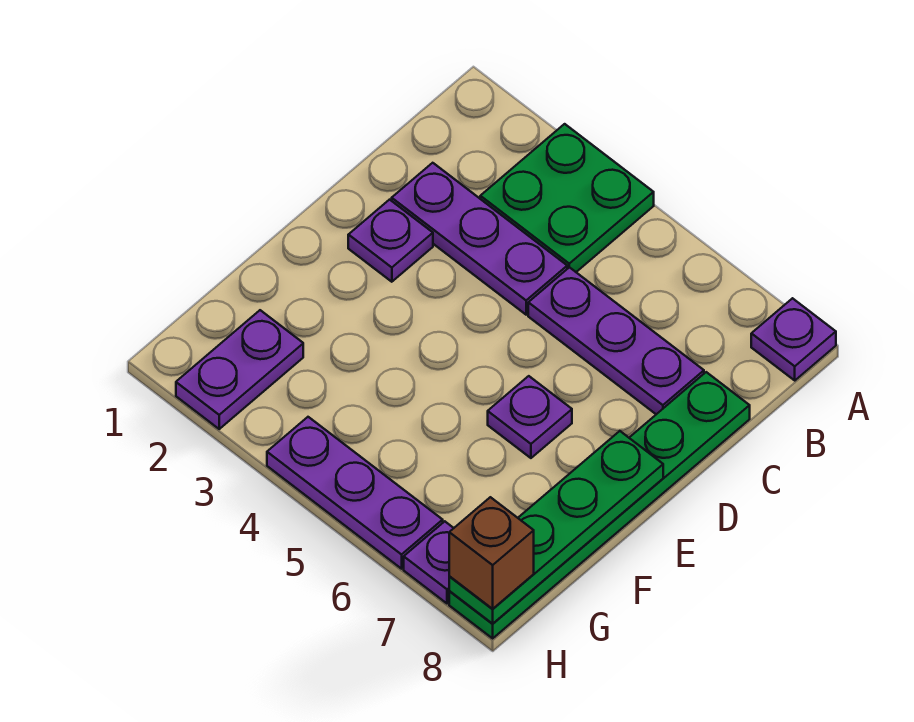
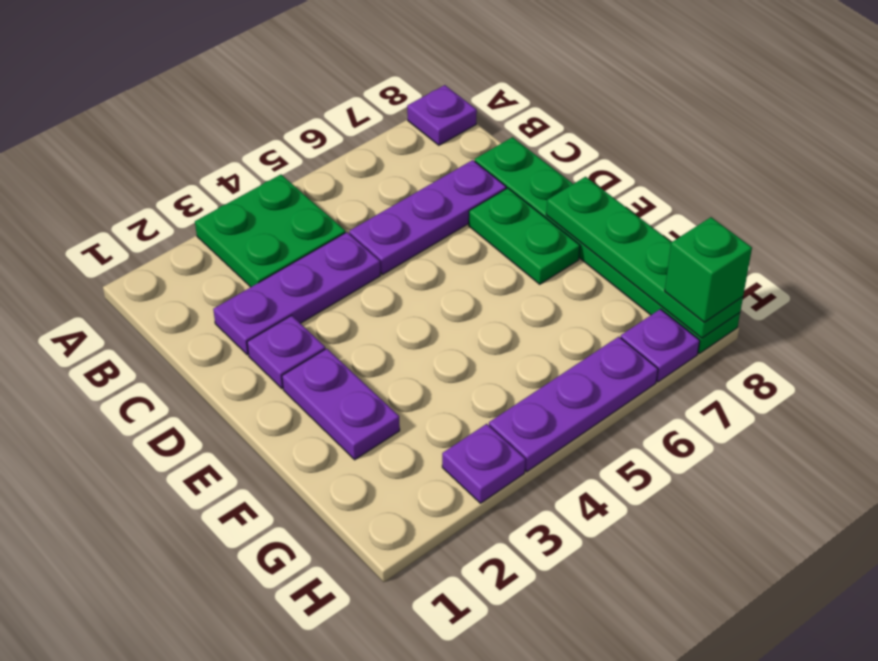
none -> green plate D7:E7 level 1
purple plate E6 level 1 -> purple plate H3 level 1
purple plate G2:H2 level 1 -> purple plate E2:F2 level 1
brown brick H8 level 3 -> green brick H8 level 3

